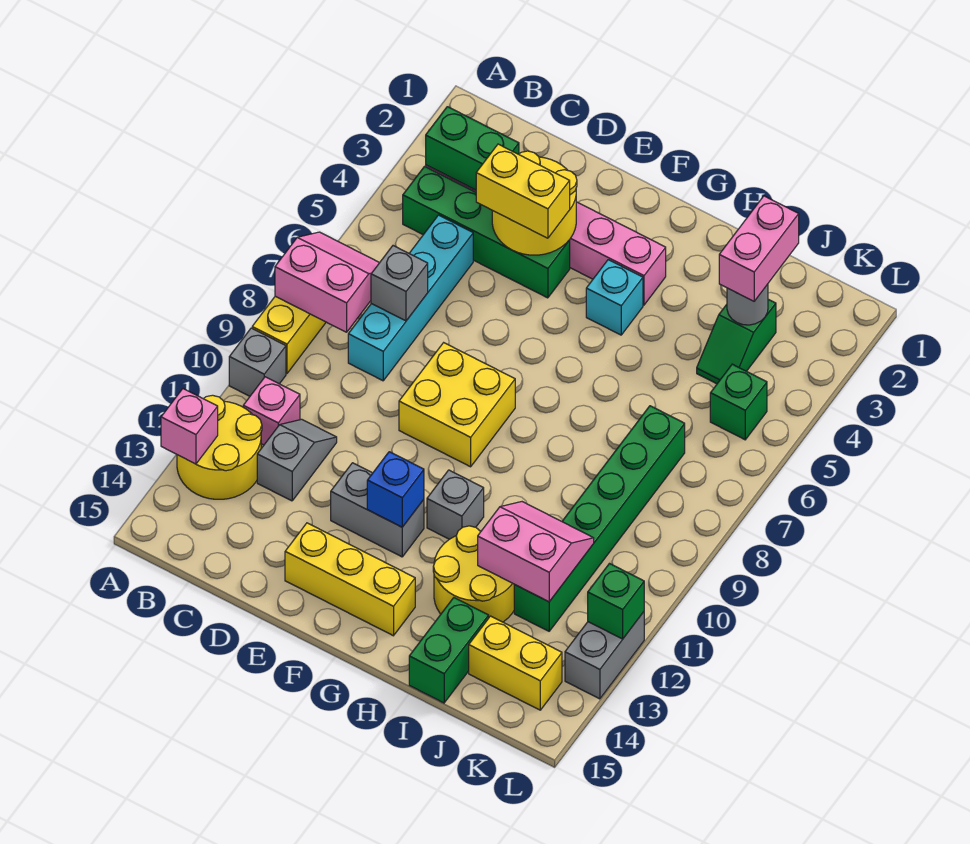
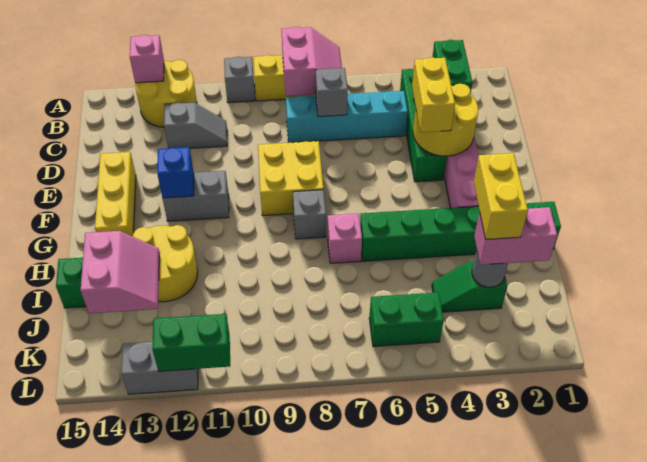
pink brick B11 level 1 -> pink brick H7 level 1
grey brick E12:F12 level 1 -> grey brick F11:F12 level 1
cyan brick G4 level 1 -> none
grey brick G11 level 1 -> grey brick G8 level 1
pink slope I11:J12 level 2 top 12 -> pink slope I13:J14 level 2 top 14
green brick J7:J12 level 1 -> green brick H1:H6 level 1
yellow brick J14:K14 level 1 -> yellow brick I3:J3 level 4
green brick K5 level 1 -> green brick K5:K6 level 1
green brick L12 level 2 -> green brick L11:L12 level 2

